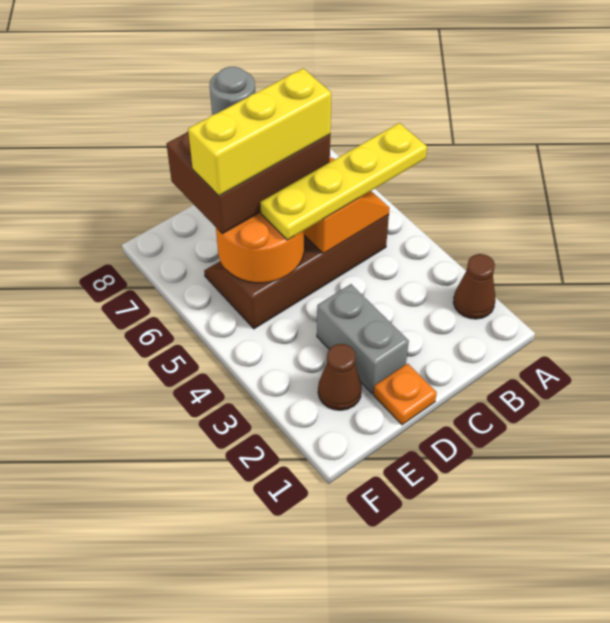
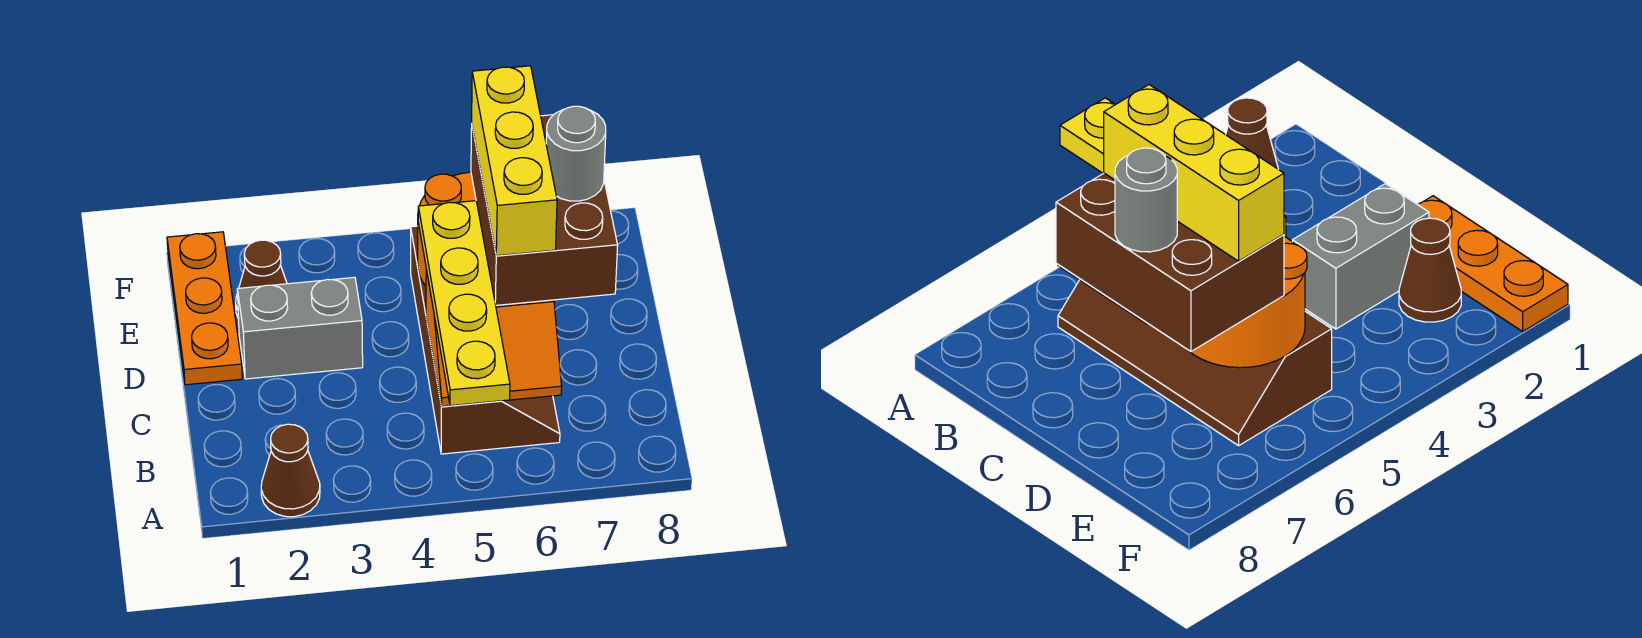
orange plate D1 level 1 -> orange plate D1:F1 level 1

